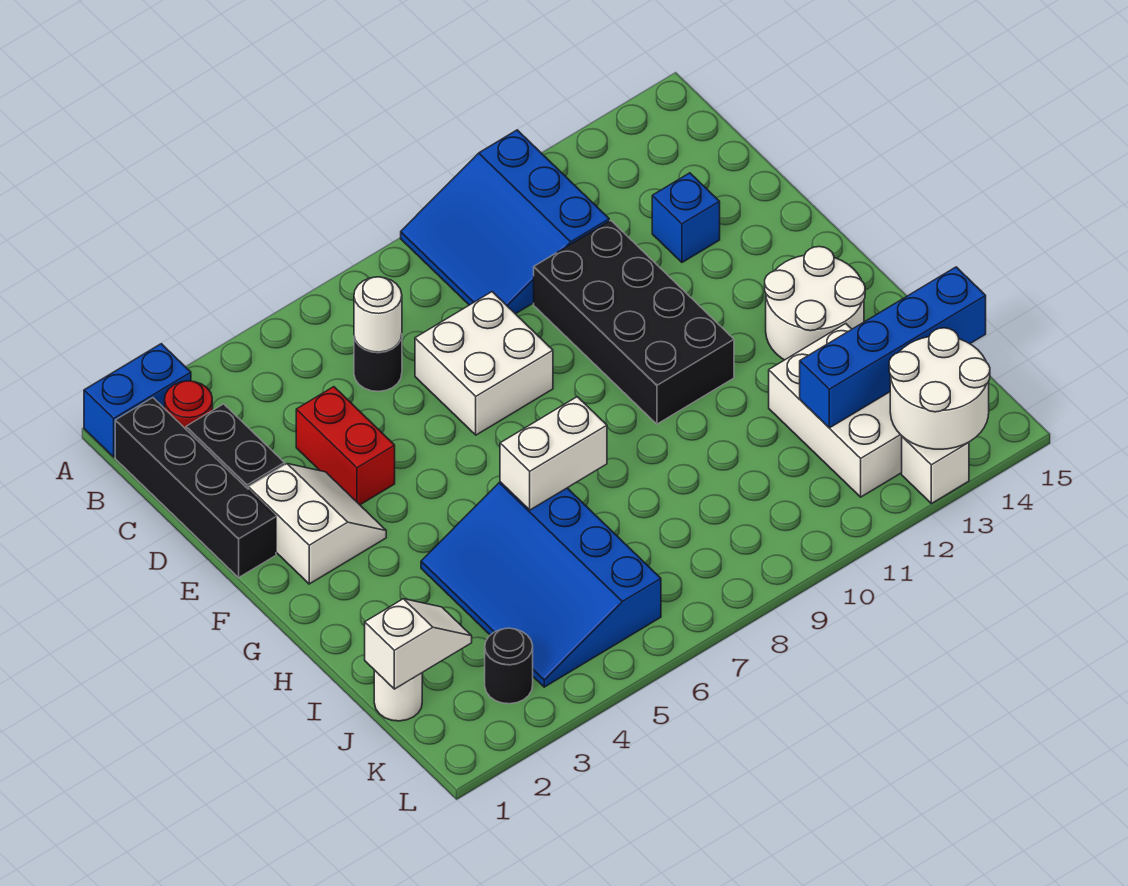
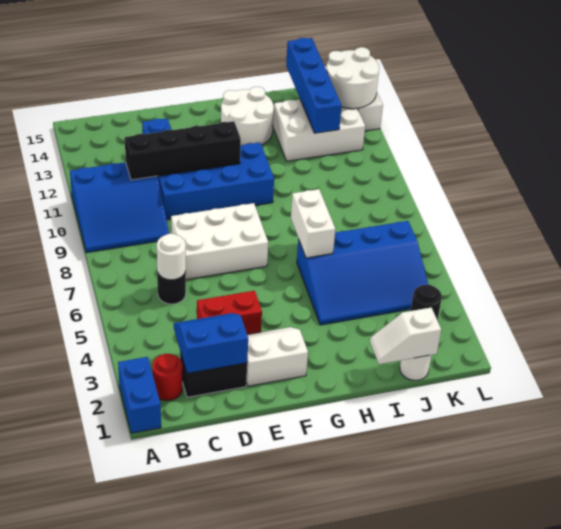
black brick B1:E1 level 1 -> black brick C11:F11 level 2
none -> blue slope C2:D3 level 2 top 2
white brick D7:E8 level 1 -> white brick D7:F8 level 1
black brick D10:G11 level 1 -> blue brick D10:G11 level 1
white slope J1:J2 level 2 top 1 -> white slope I1:J1 level 2 top J

